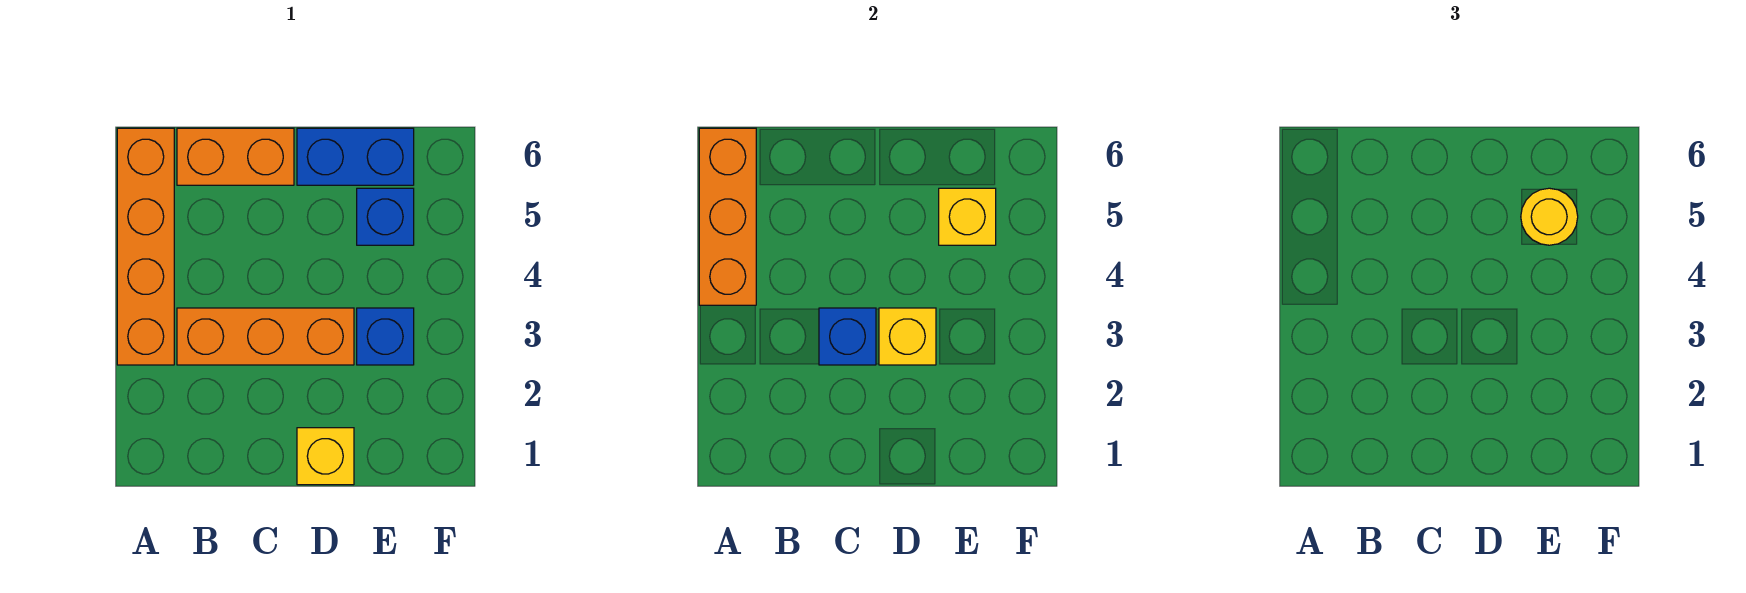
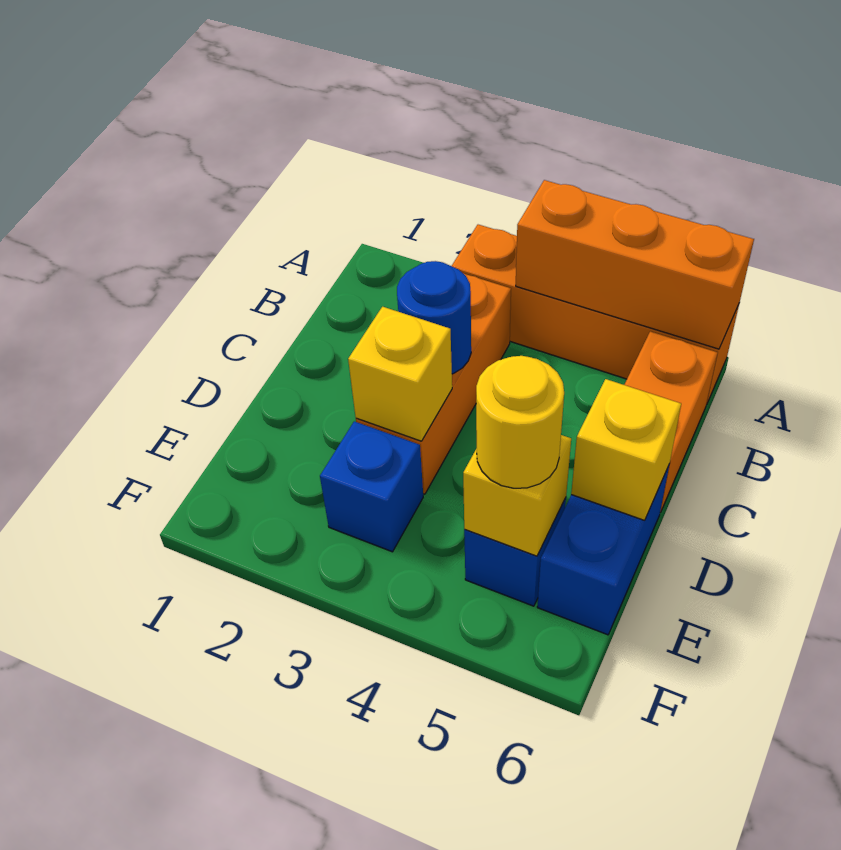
blue brick C3 level 2 -> blue round brick C3 level 2
yellow brick D1 level 1 -> yellow brick D6 level 2

